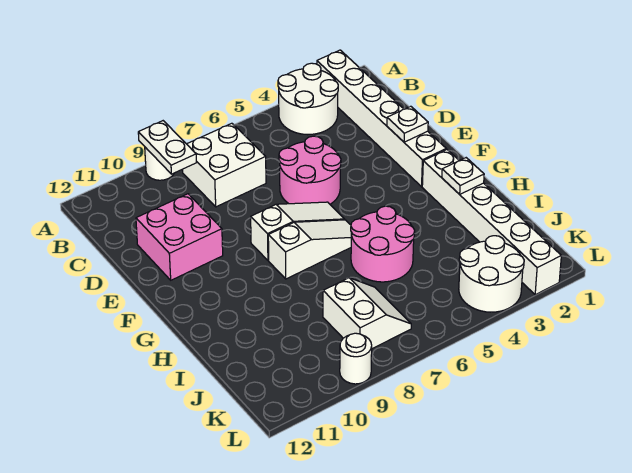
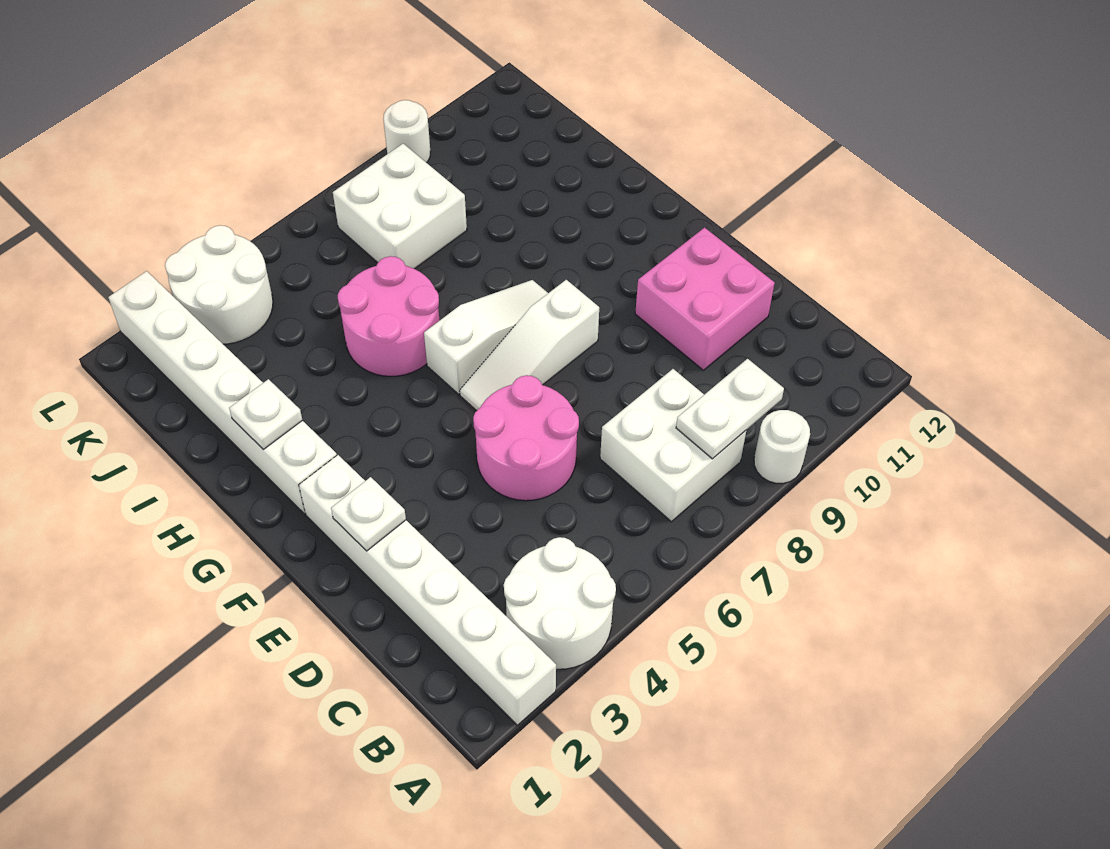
white plate A9:B9 level 2 -> white plate B8:B9 level 2
white slope G6:G8 level 1 top 8 -> white slope G6:G8 level 1 top 6
white slope J7:K8 level 1 top 8 -> white brick J7:K8 level 1

